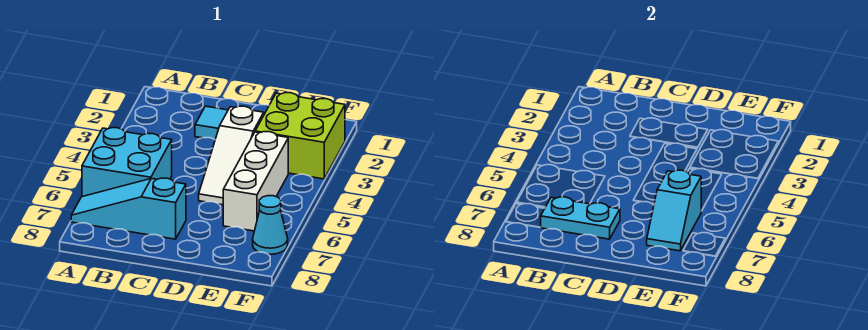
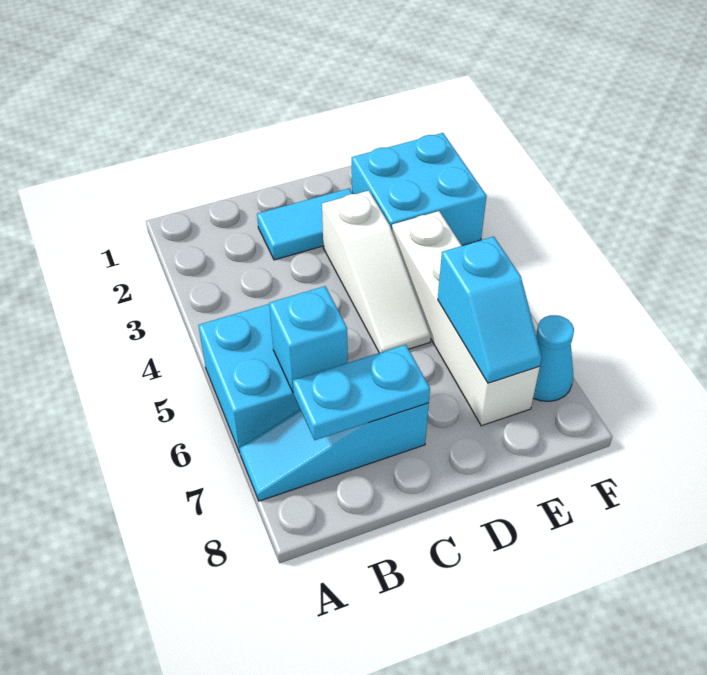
none -> cyan brick B6 level 2
lime brick E2:F3 level 1 -> cyan brick E2:F3 level 1
white brick E4:E6 level 1 -> white brick E4:E7 level 1

